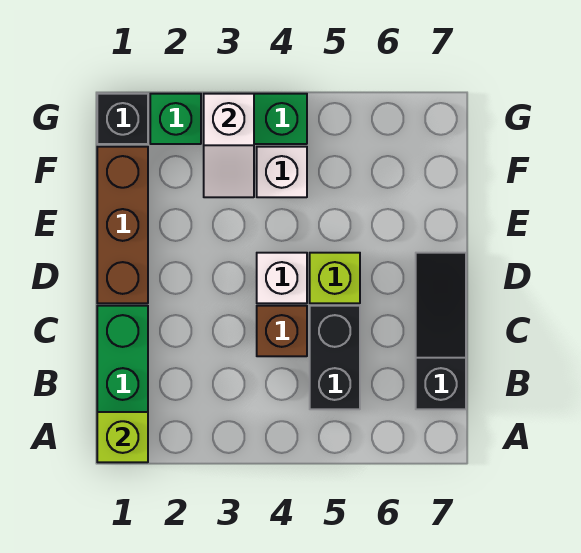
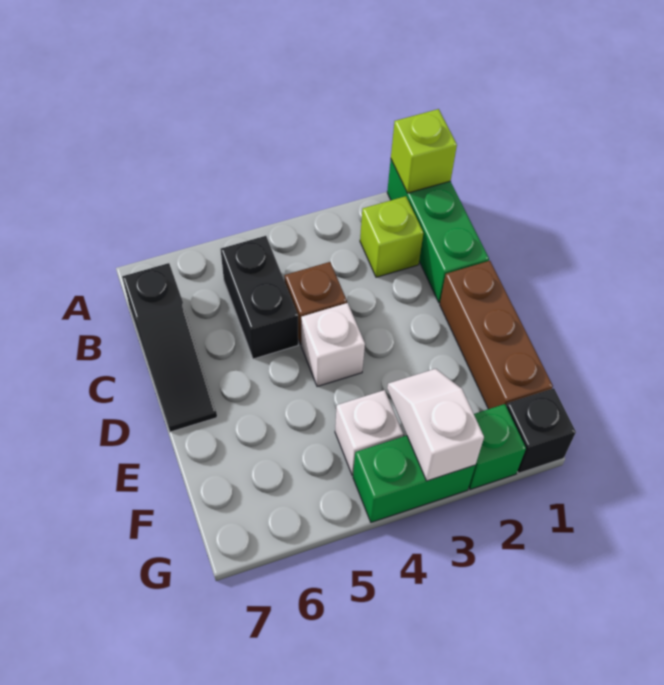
lime brick D5 level 1 -> lime brick B2 level 1

